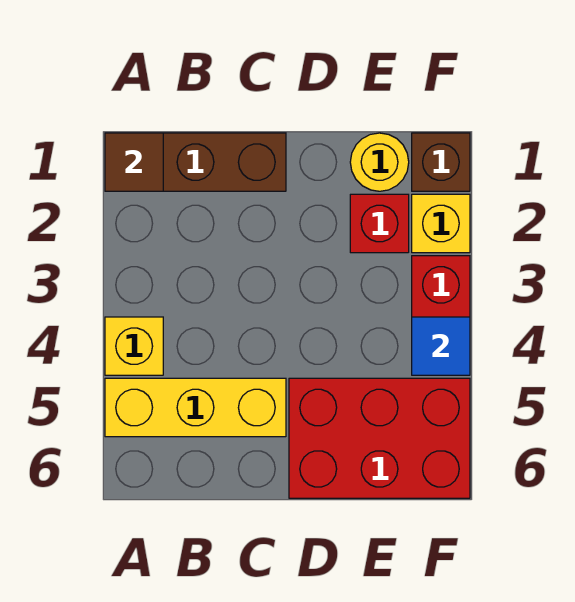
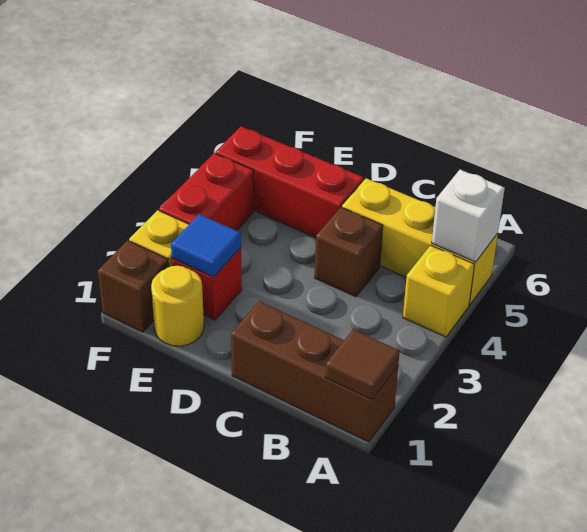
none -> white brick A5 level 2
none -> brown brick C4 level 1
red brick D5:F6 level 1 -> red brick D5:F5 level 1
blue tile F4 level 2 -> blue tile E2 level 2

